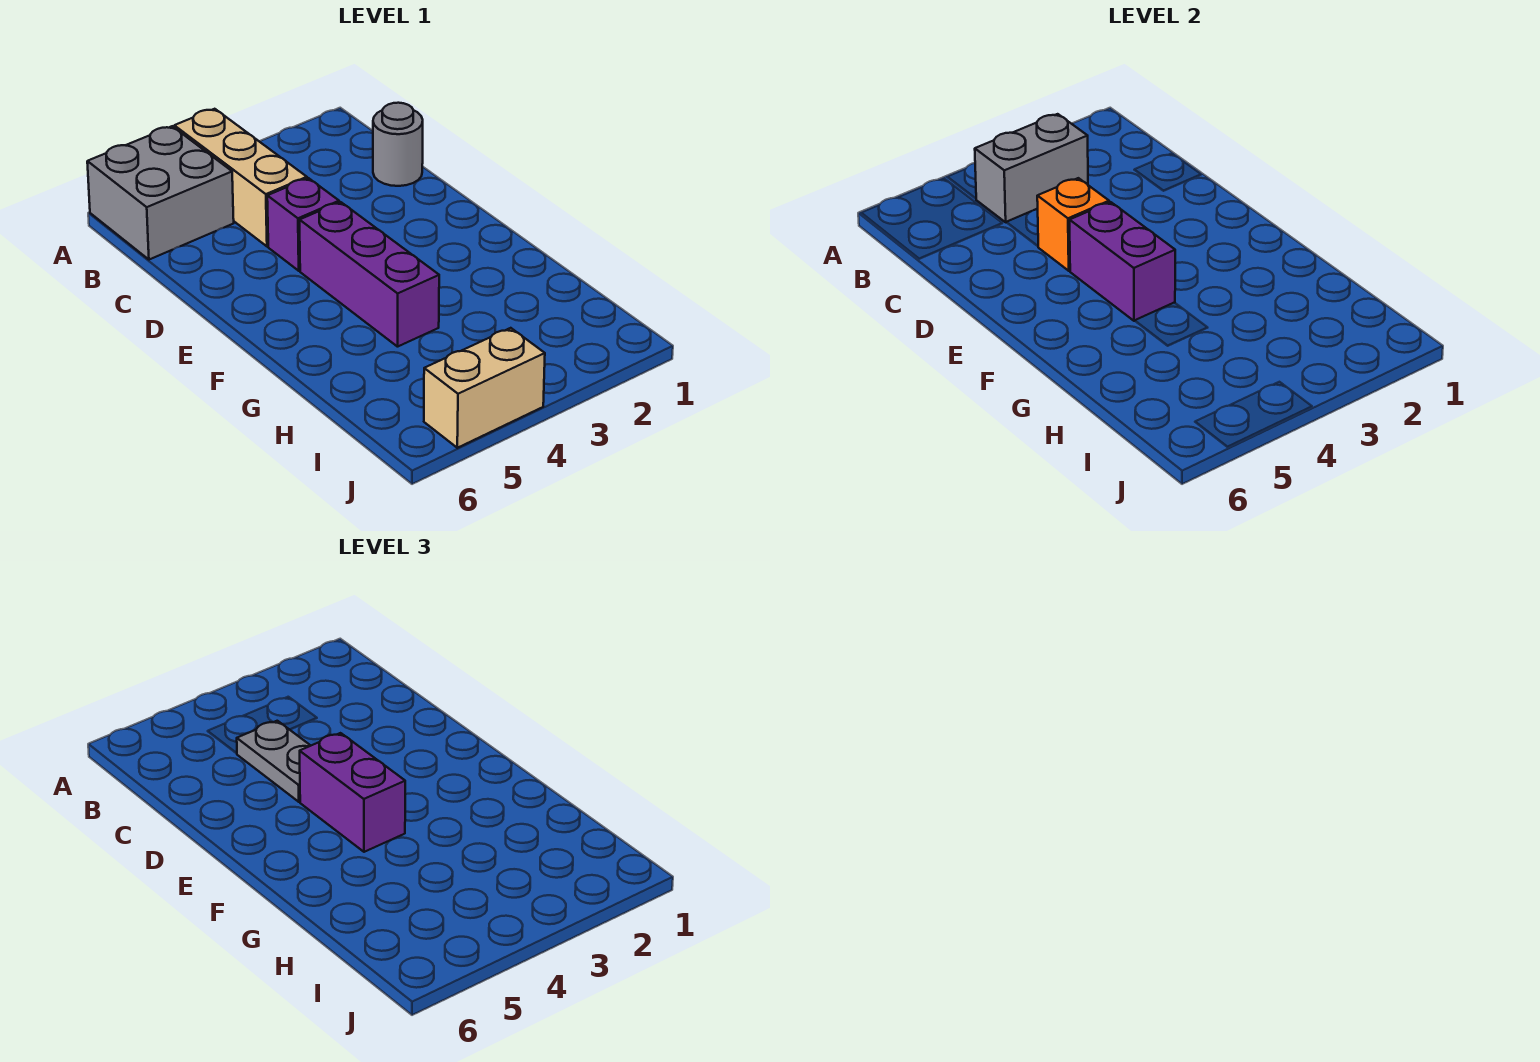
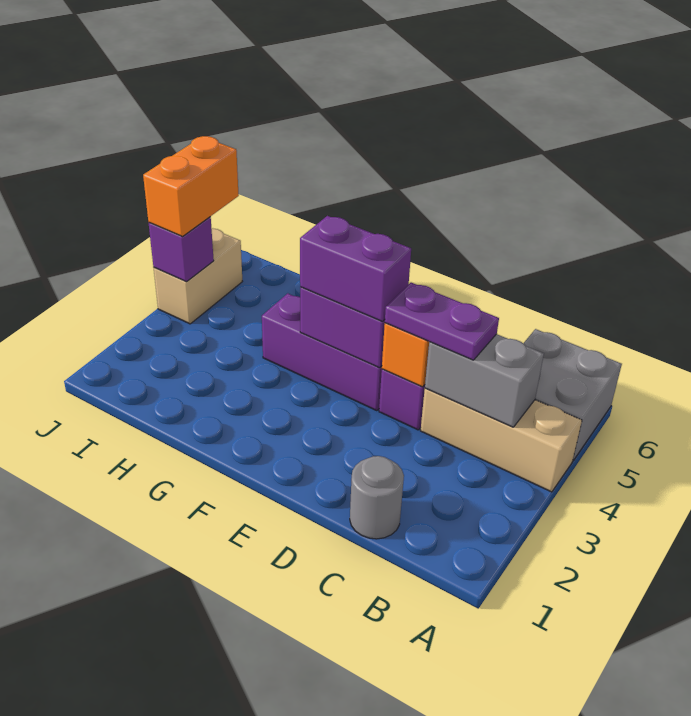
grey brick B3:B4 level 2 -> grey brick B4:C4 level 2
grey plate C4:D4 level 3 -> purple plate C4:D4 level 3
none -> purple brick J4 level 2
none -> orange brick J4:J5 level 3

